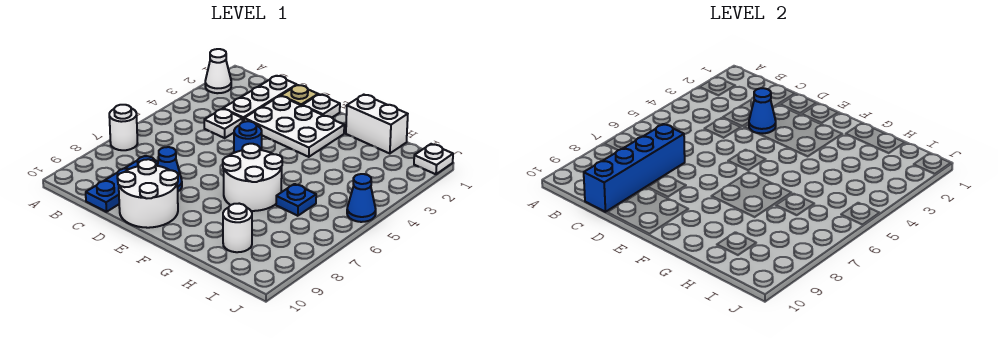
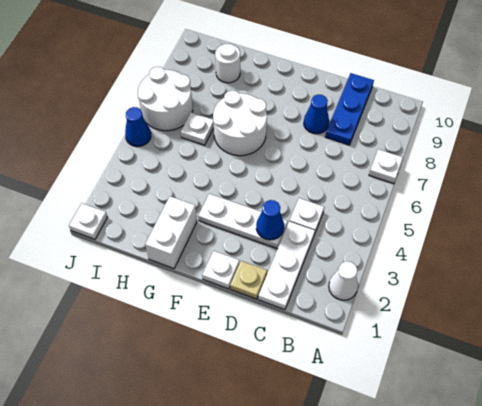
white round brick A7 level 1 -> white plate A7 level 1
blue brick C7:C10 level 2 -> none
white plate D2:F3 level 1 -> white plate D3:F3 level 1
white round brick D9:E10 level 1 -> white round brick I6:J7 level 1
blue round brick E5 level 1 -> none
white brick G1:H1 level 1 -> white brick G1:G2 level 1
blue plate H6 level 1 -> white plate H6 level 1

